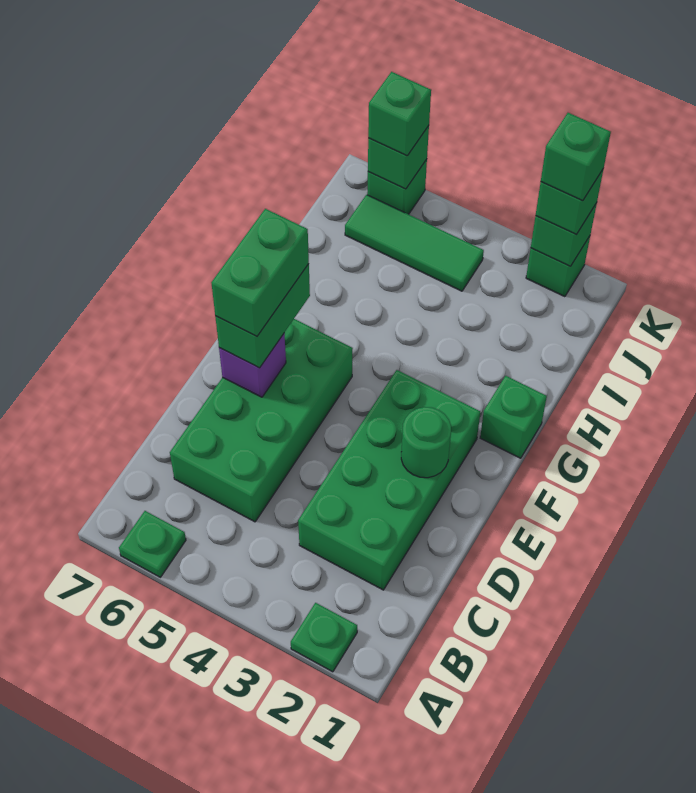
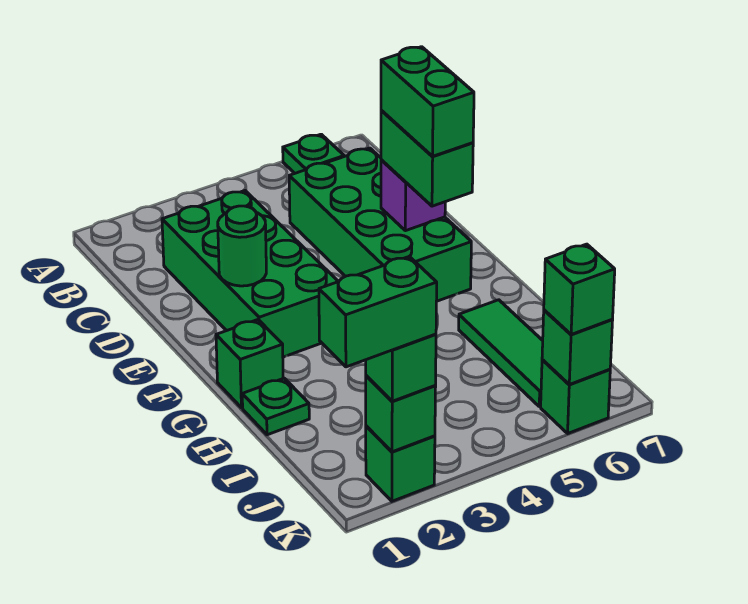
green plate A2 level 1 -> green plate H1 level 1
green tile J4:J6 level 1 -> green tile H6:J6 level 1
green brick K2 level 4 -> green brick K1:K2 level 4

